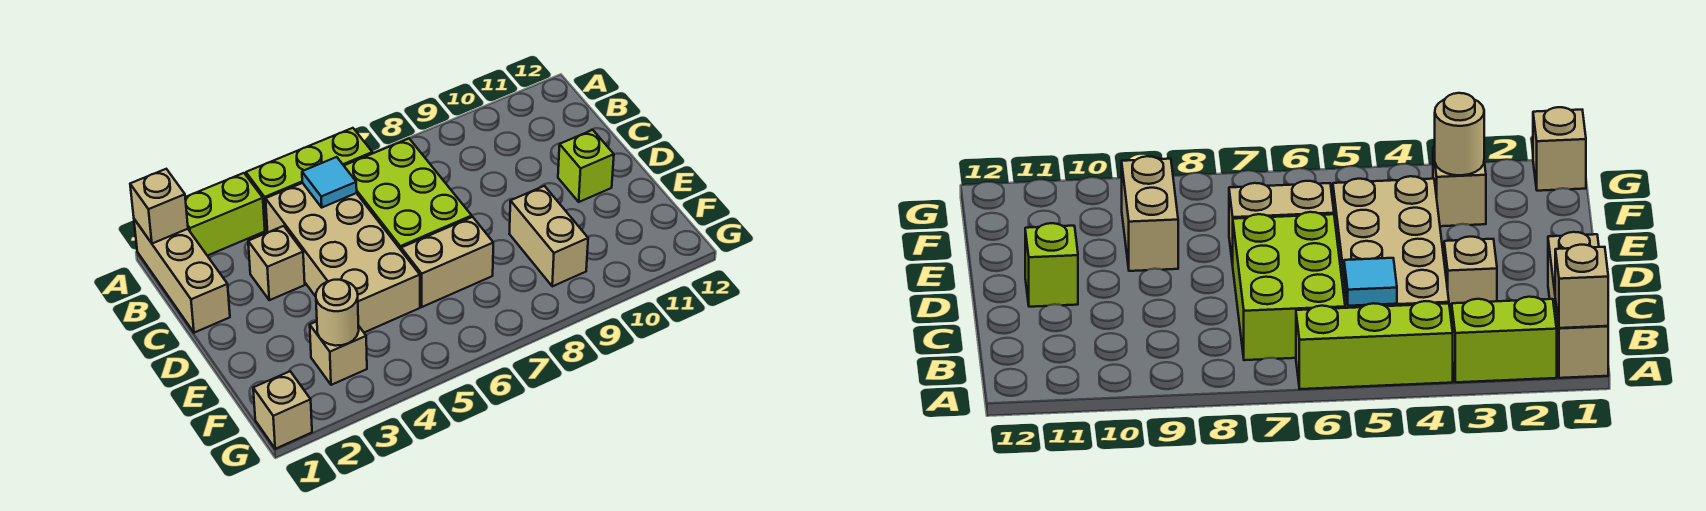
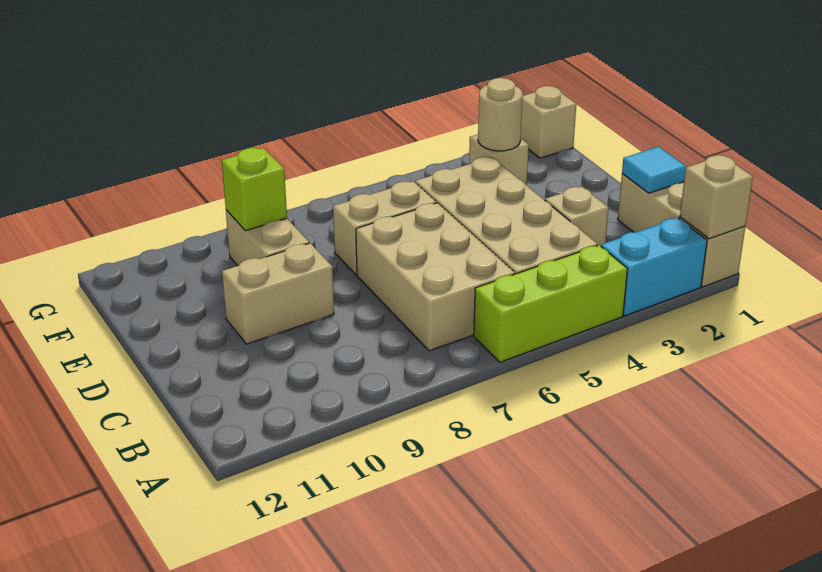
lime brick A2:A3 level 1 -> cyan brick A2:A3 level 1
cyan tile B5 level 2 -> cyan tile C1 level 2
lime brick B6:D7 level 1 -> tan brick B6:D7 level 1
none -> tan brick D9:D10 level 1
lime brick D11 level 1 -> lime brick F9 level 2

